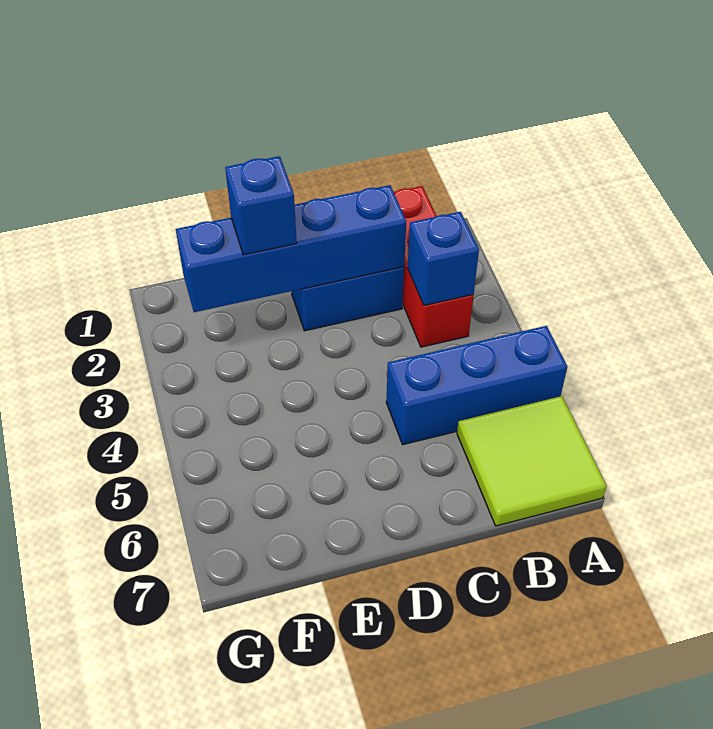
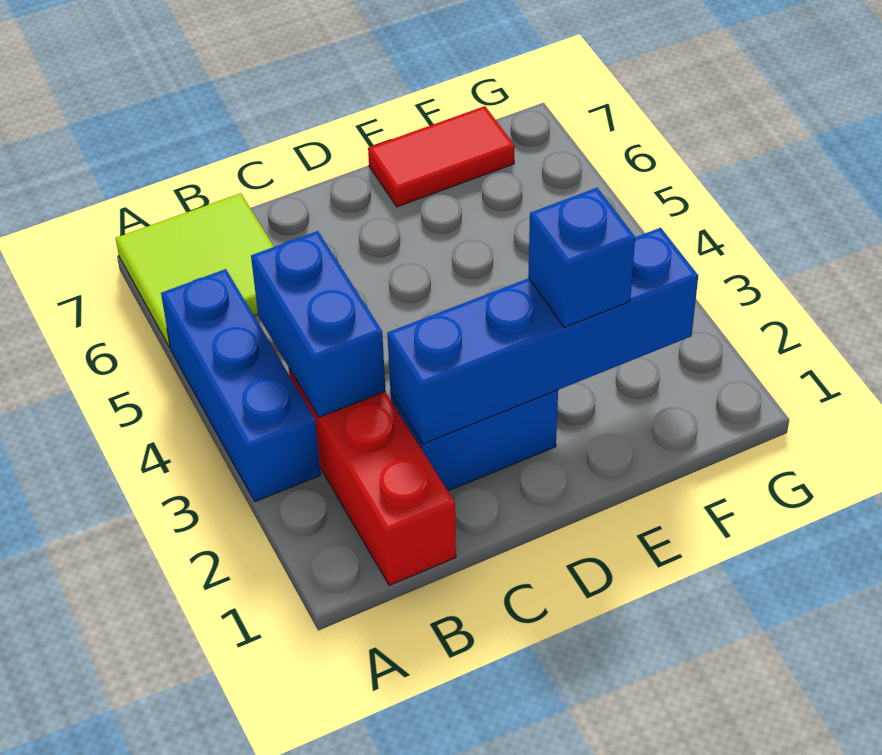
blue brick A5:C5 level 1 -> blue brick A3:A5 level 1
blue brick B3 level 2 -> blue brick B3:B4 level 2
none -> red tile E7:F7 level 1

